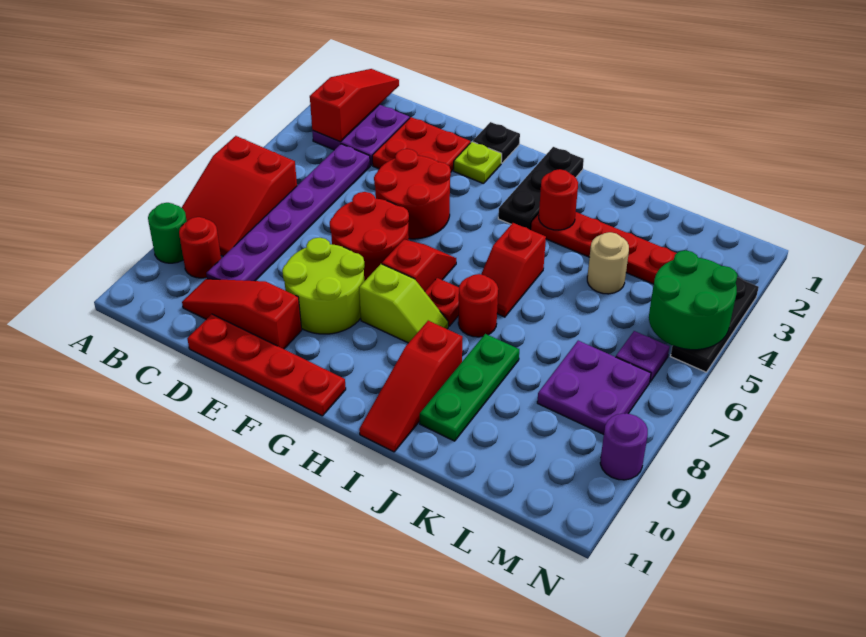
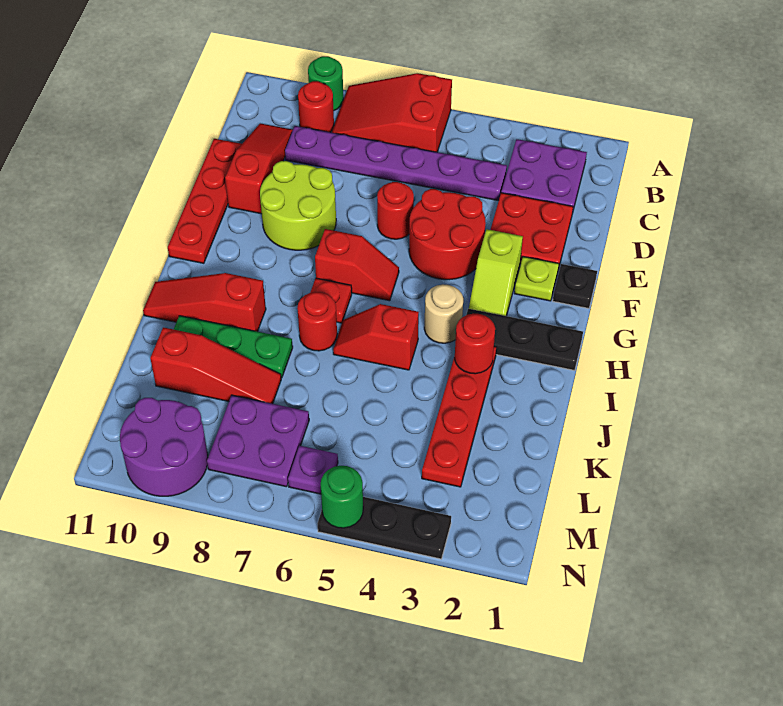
red slope B1:B3 level 2 top 3 -> red slope K8:K10 level 1 top 10
red round brick E6:F7 level 1 -> red round brick E6 level 1
lime slope G8:H8 level 1 top G -> lime slope F3:G3 level 1 top F
tan round brick K4 level 1 -> tan round brick H4 level 1
green round brick M4:N5 level 2 -> green round brick N5 level 2
purple round brick N9 level 1 -> purple round brick M9:N10 level 1

